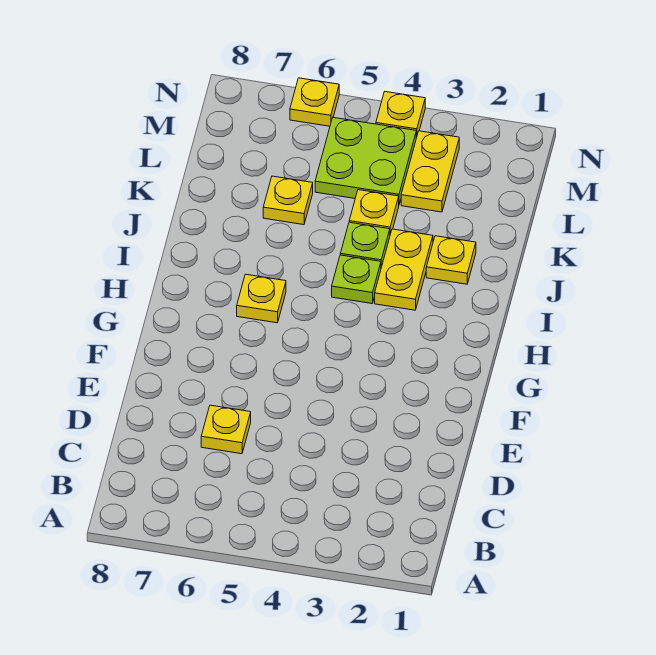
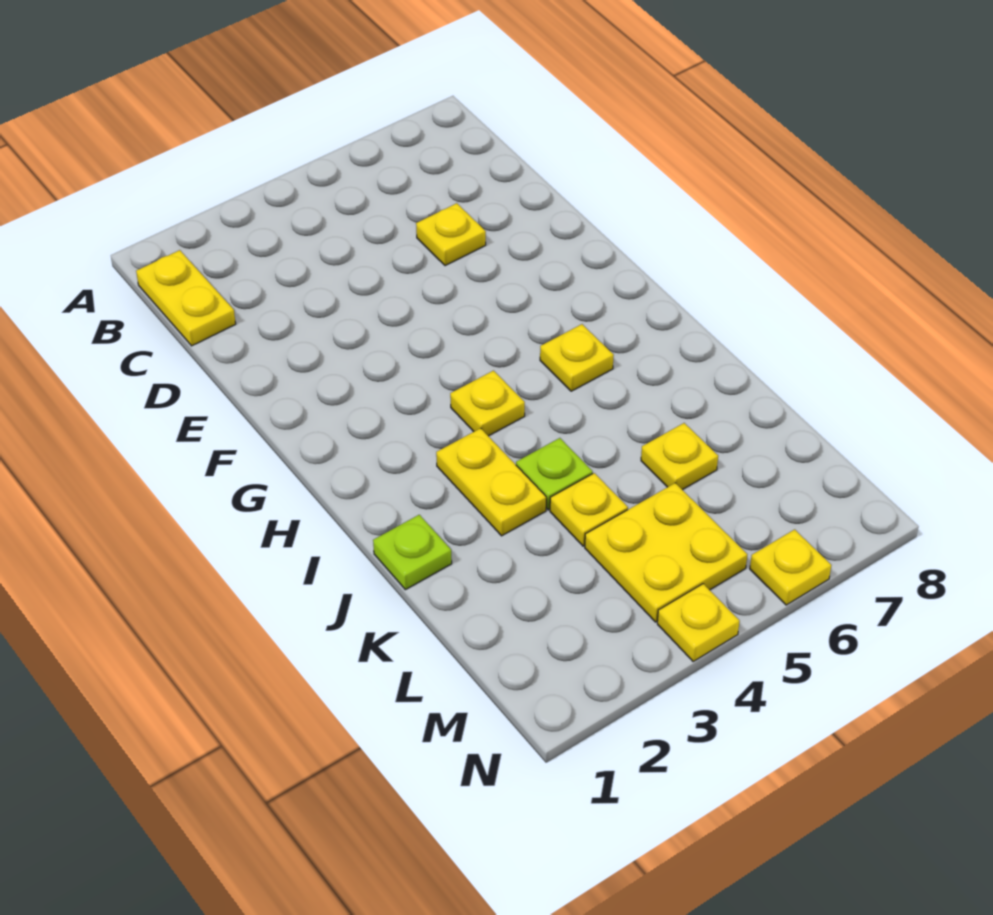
lime plate I4 level 1 -> lime plate J1 level 1
yellow plate J2 level 1 -> yellow plate H4 level 1
yellow plate L3:M3 level 1 -> yellow plate B1:C1 level 1
lime plate L4:M5 level 1 -> yellow plate L4:M5 level 1

